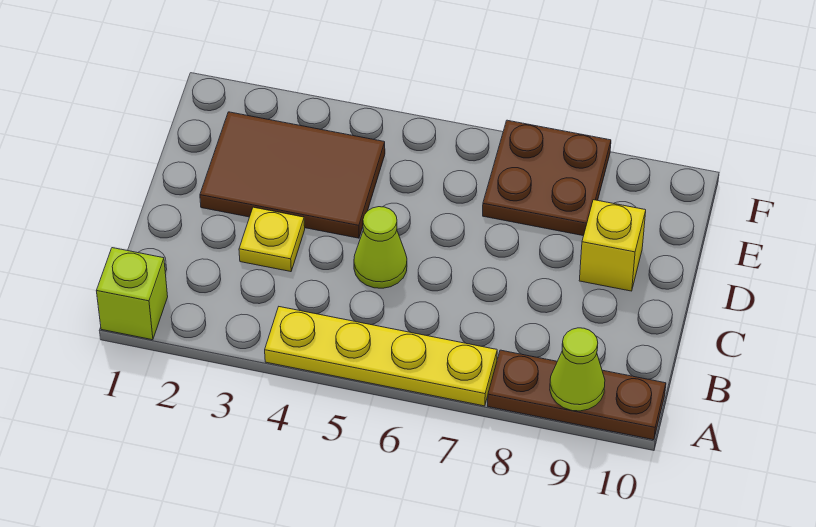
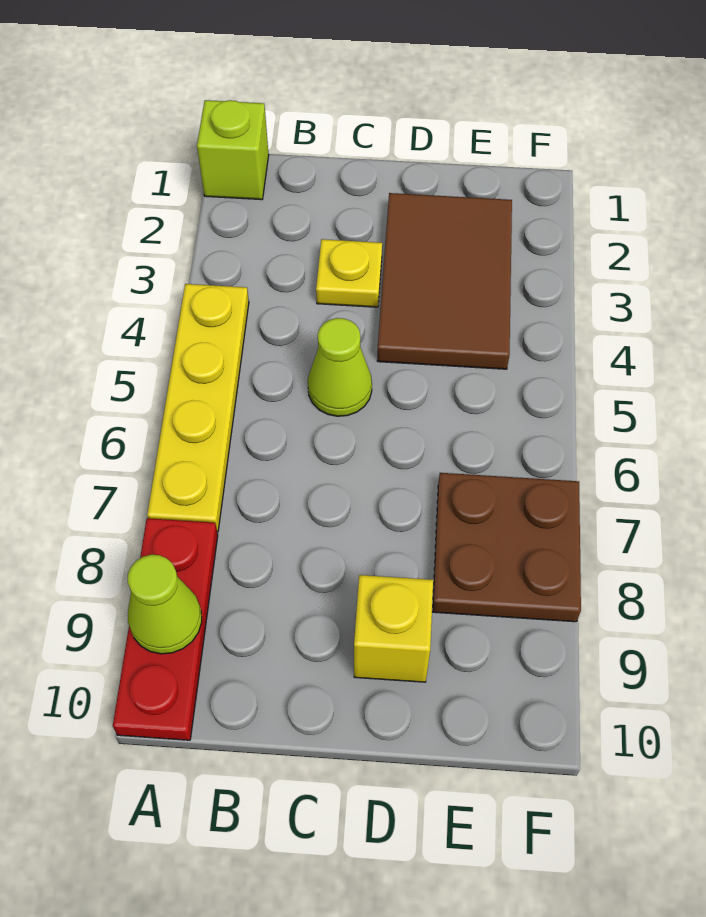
brown plate A8:A10 level 1 -> red plate A8:A10 level 1

